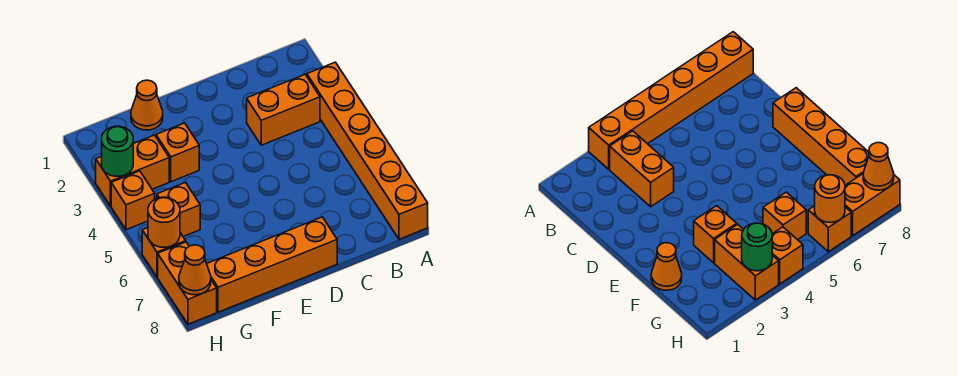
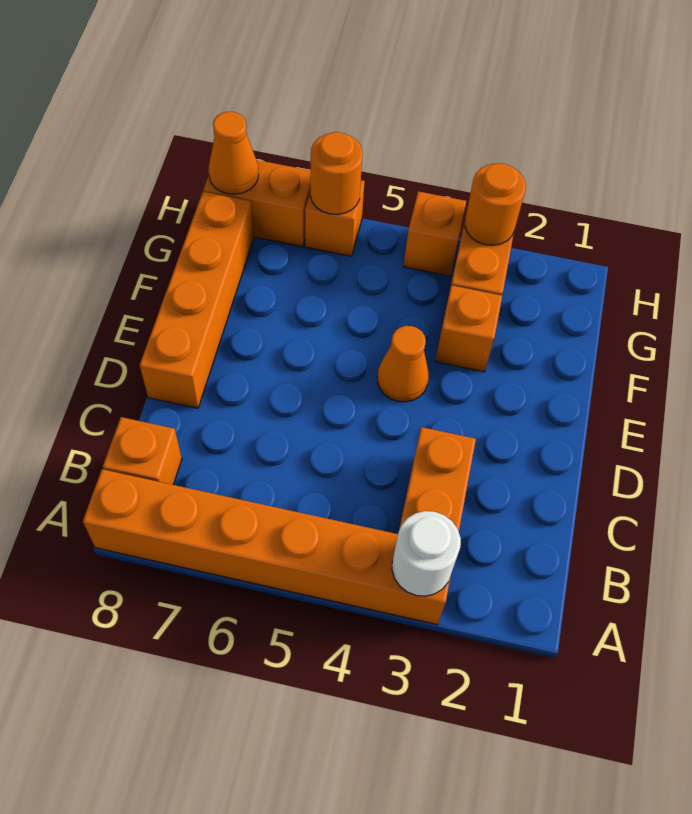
none -> white round brick A3 level 2
orange cone F1 level 1 -> orange cone E4 level 1
orange brick G5 level 1 -> orange brick B8 level 1
green round brick H3 level 2 -> orange round brick H3 level 2

